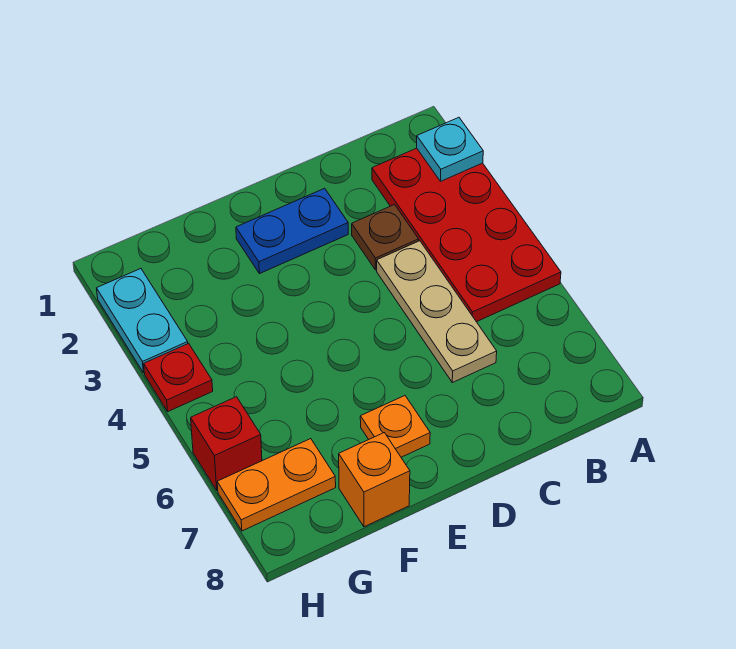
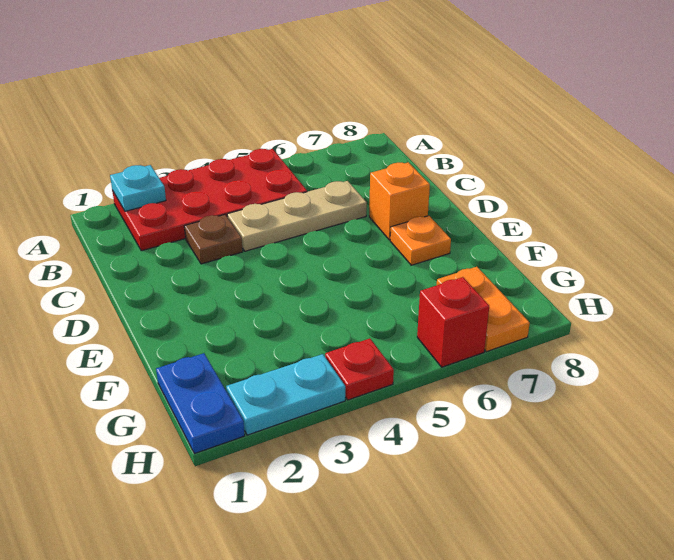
blue plate D2:E2 level 1 -> blue plate G1:H1 level 1
orange brick F8 level 1 -> orange brick D7 level 1

